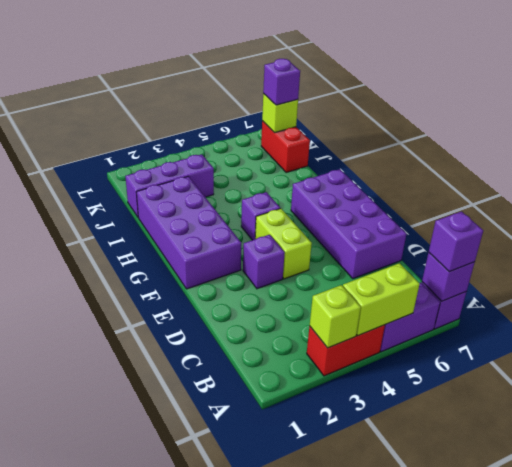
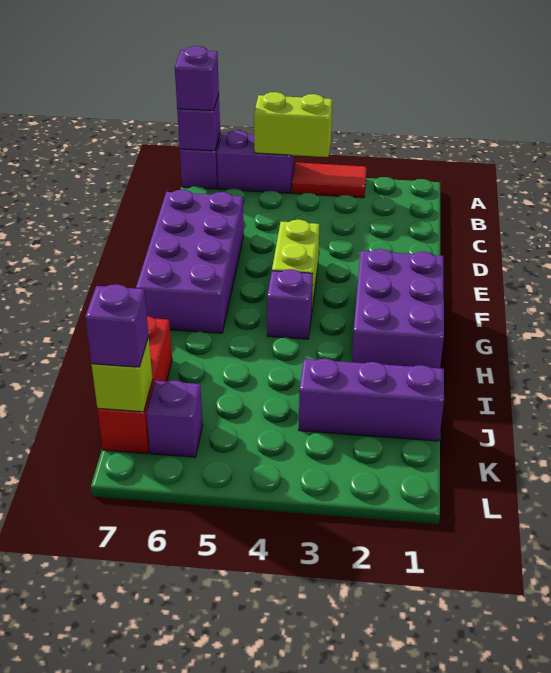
red brick A3:A4 level 1 -> red tile A3:A4 level 1
lime brick A3 level 2 -> none
purple brick E3 level 1 -> purple brick K6 level 1
purple brick F1:I2 level 1 -> purple brick F1:H2 level 1
red brick J7:K7 level 1 -> red brick I7:K7 level 1

